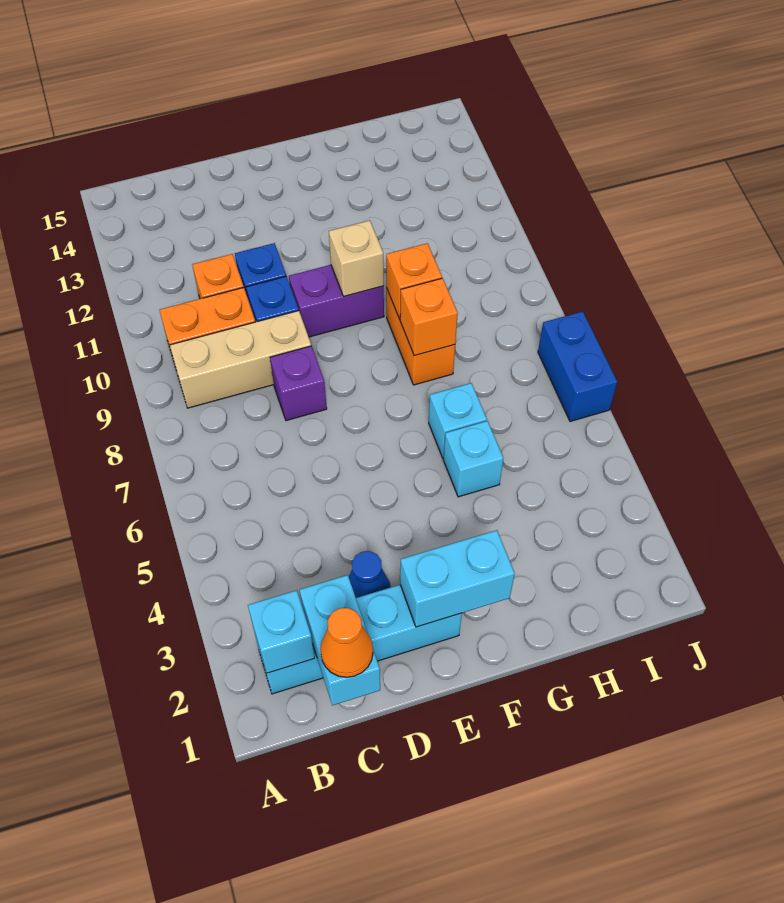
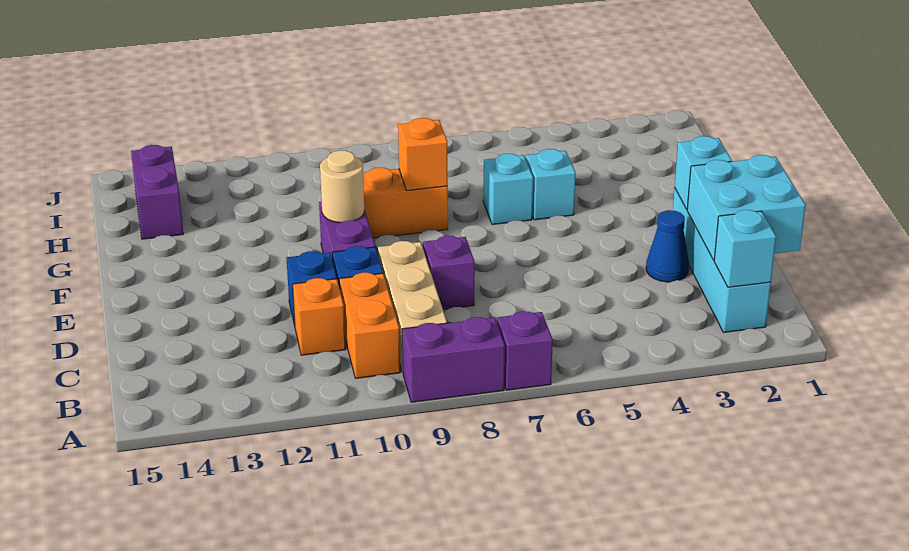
none -> purple brick A7 level 1
none -> purple brick A8:A9 level 1
cyan brick C1:C2 level 2 -> cyan brick C1:D2 level 2
orange cone C1 level 3 -> none
cyan brick E2:F2 level 2 -> cyan brick E2 level 2
tan brick F10 level 2 -> tan round brick F10 level 2
orange brick G9 level 2 -> none
none -> purple brick H14:I14 level 1
blue brick J6:J7 level 1 -> none

